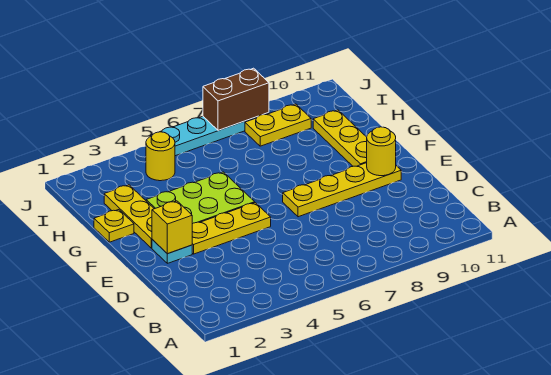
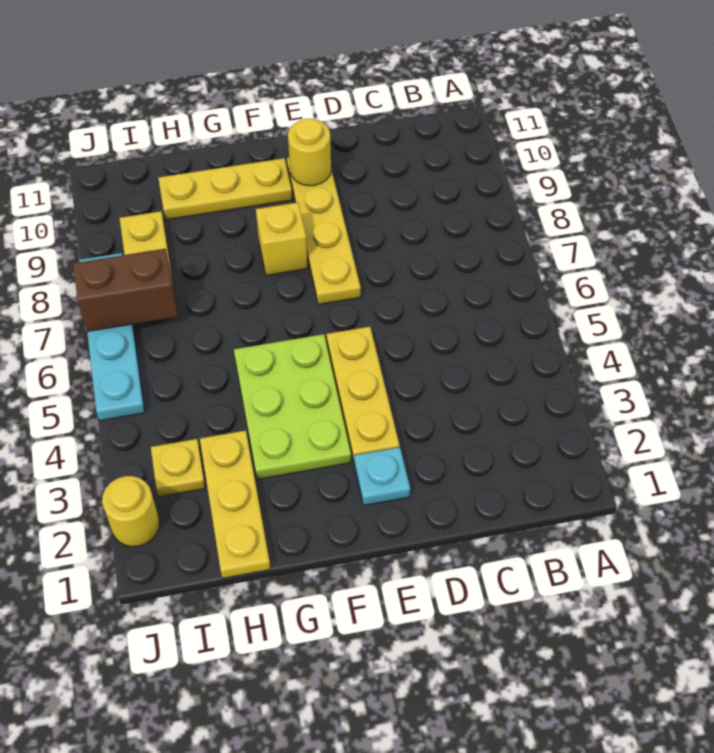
yellow brick E2 level 2 -> yellow brick F8 level 1
yellow plate F2:H2 level 1 -> yellow plate H1:H3 level 1
yellow plate G1 level 1 -> yellow plate I3 level 1
yellow round brick I4 level 1 -> yellow round brick J2 level 1
brown brick J7:J8 level 2 -> brown brick I7:J7 level 2

